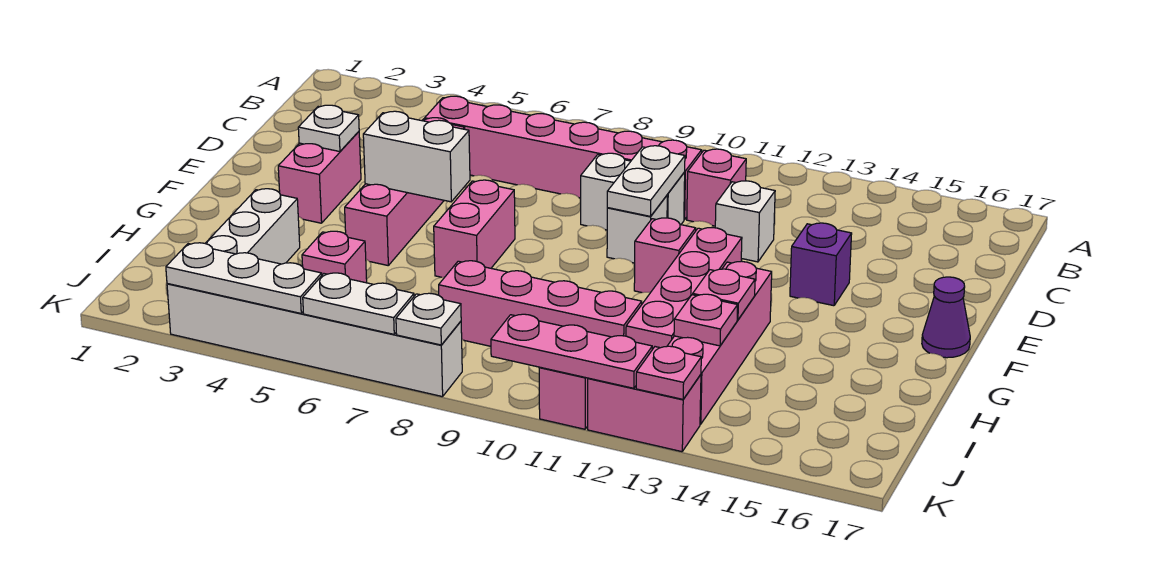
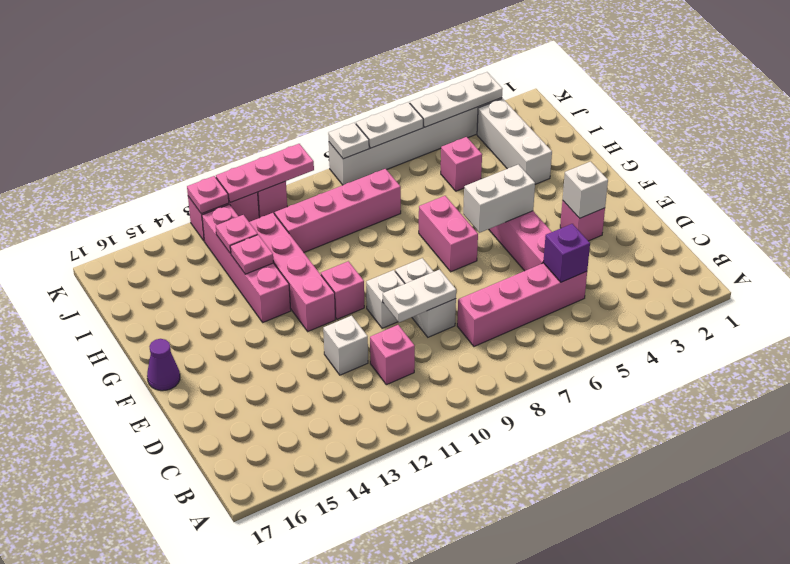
pink brick C5:C10 level 1 -> pink brick C5:C8 level 1
white brick D9:D10 level 1 -> white brick D9:E9 level 1
white plate D10:E10 level 2 -> white plate D9:D10 level 2
pink brick E3:F3 level 1 -> pink brick E3 level 1
white plate E3 level 2 -> white brick E3 level 2
purple brick E14 level 1 -> purple brick C5 level 2

